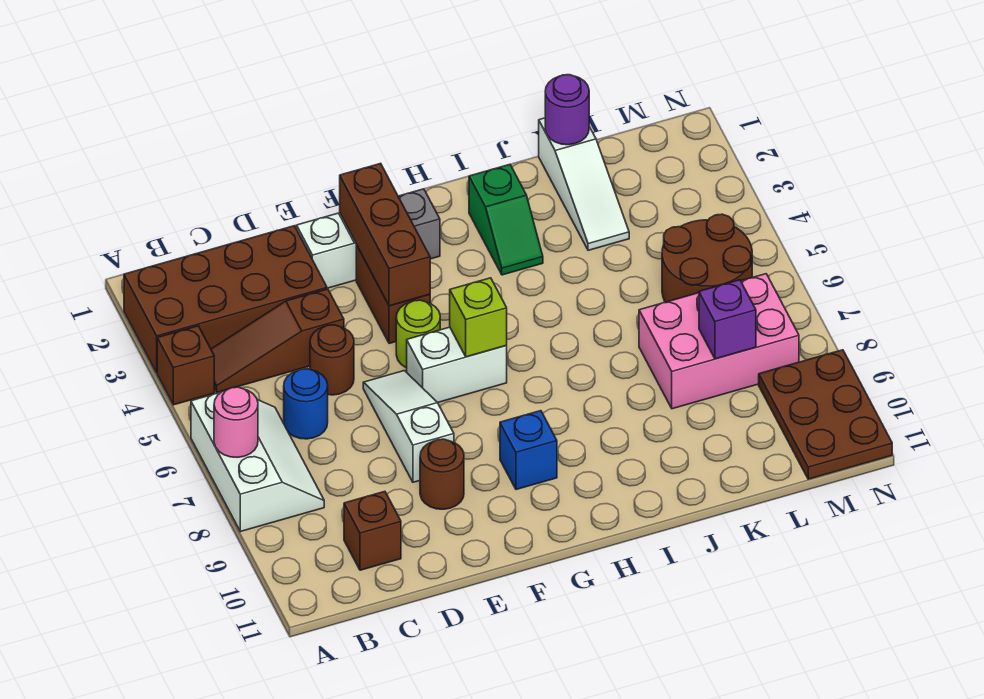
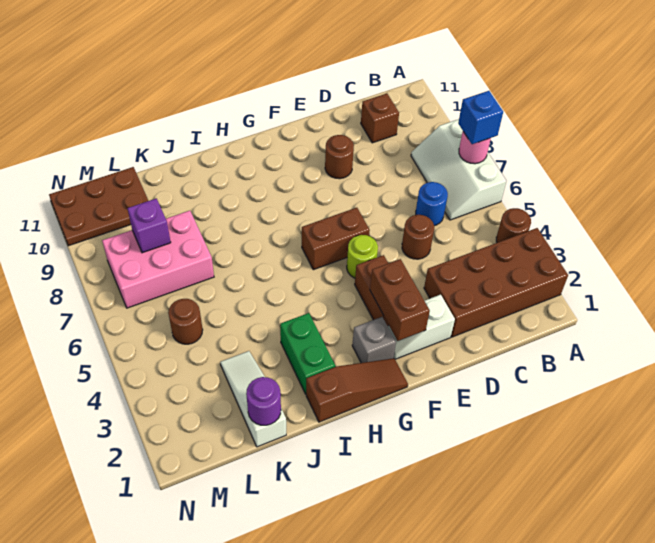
brown brick A4 level 1 -> brown round brick A4 level 1
brown slope B4:D4 level 1 top D -> brown slope G1:I1 level 1 top I
white slope E6:E8 level 1 top 8 -> none
brown brick F2:F4 level 2 -> brown brick F2:F3 level 2
white brick F6:G6 level 1 -> brown brick F6:G6 level 1
lime brick G6 level 2 -> none
blue brick G9 level 1 -> blue brick A7 level 3
green slope I2:I3 level 1 top 2 -> green brick I2:I3 level 1
brown round brick L5:M6 level 1 -> brown round brick L5 level 1
brown plate M9:N11 level 1 -> brown plate L10:N11 level 1

